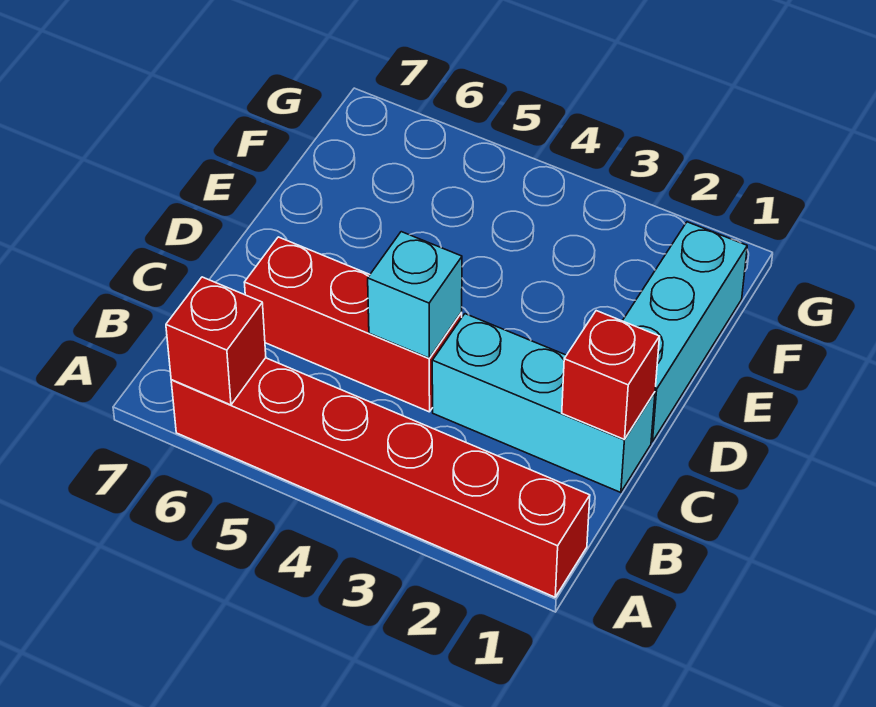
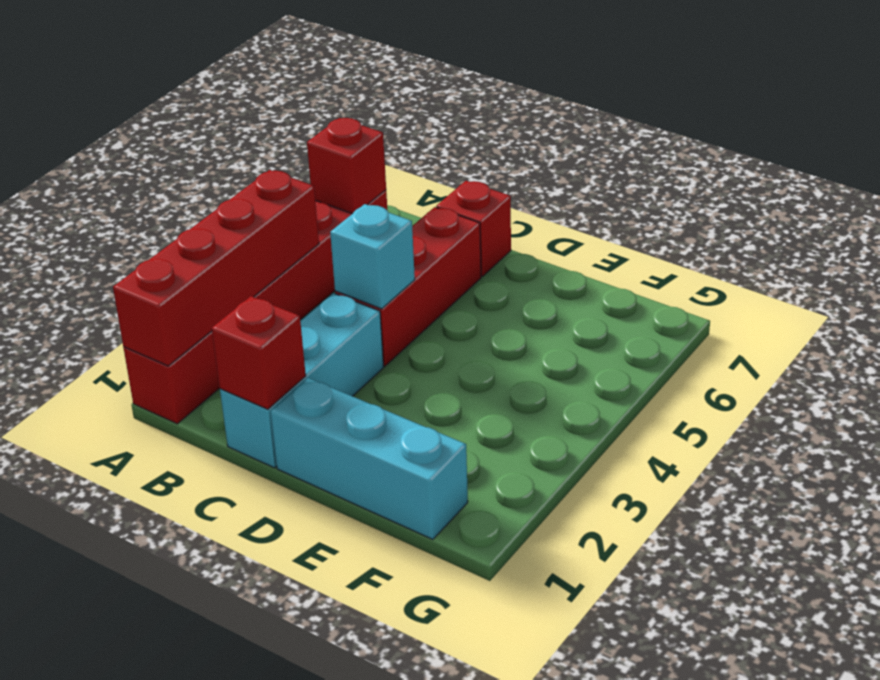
none -> red brick A1:A4 level 2
none -> red brick C7 level 1

